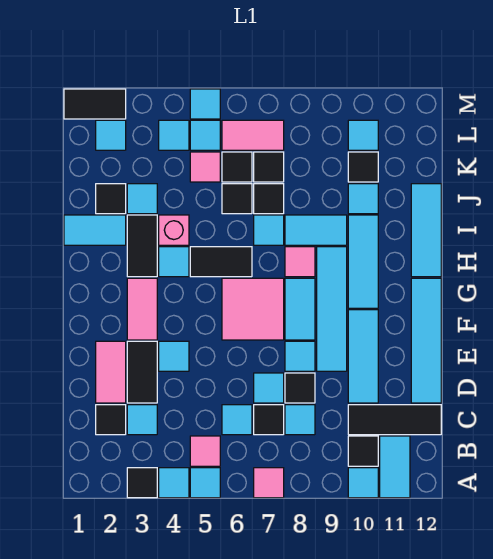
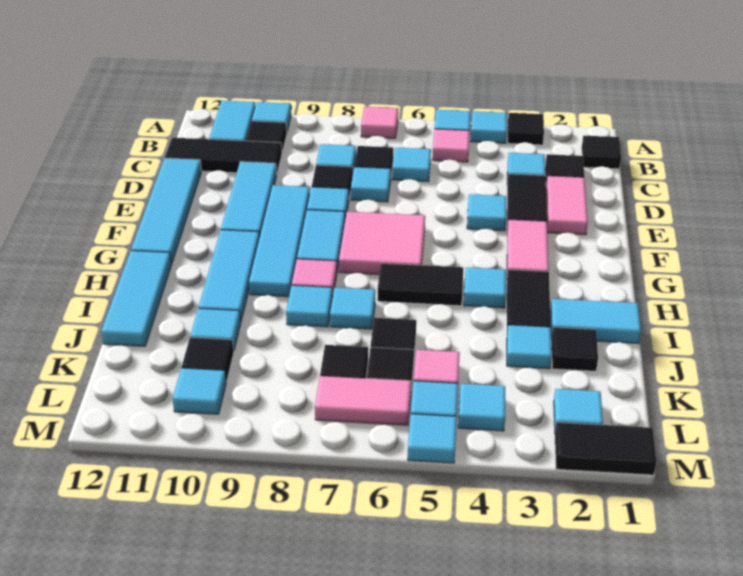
pink brick I4 level 1 -> none
cyan tile I8:I9 level 1 -> cyan tile I8 level 1
black tile J7 level 1 -> black tile B1 level 1

